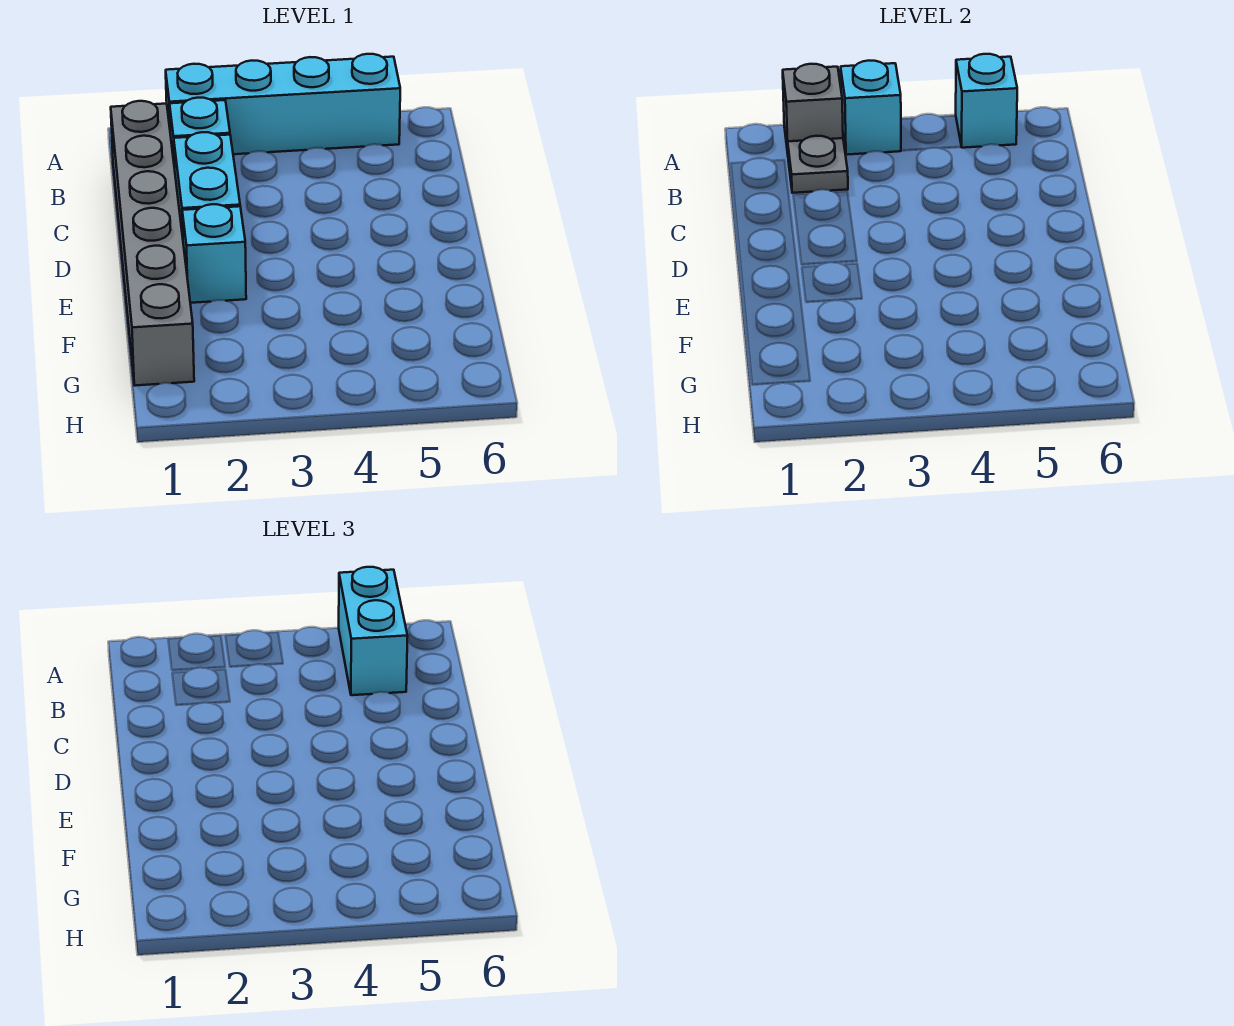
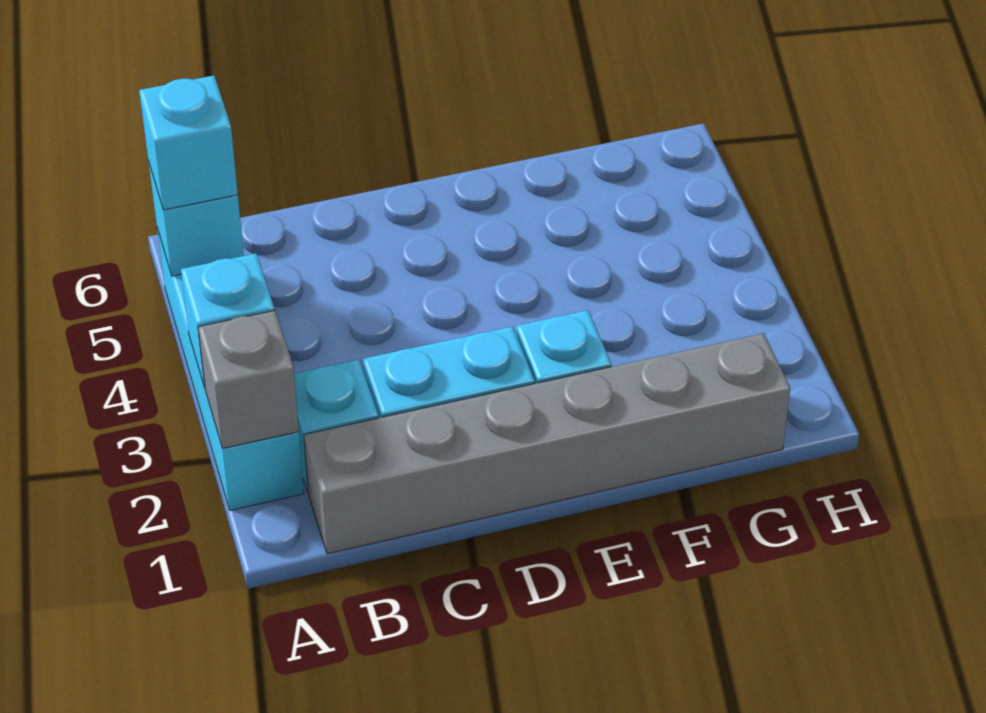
cyan brick A5:B5 level 3 -> cyan brick A5 level 3
grey plate B2 level 2 -> none

